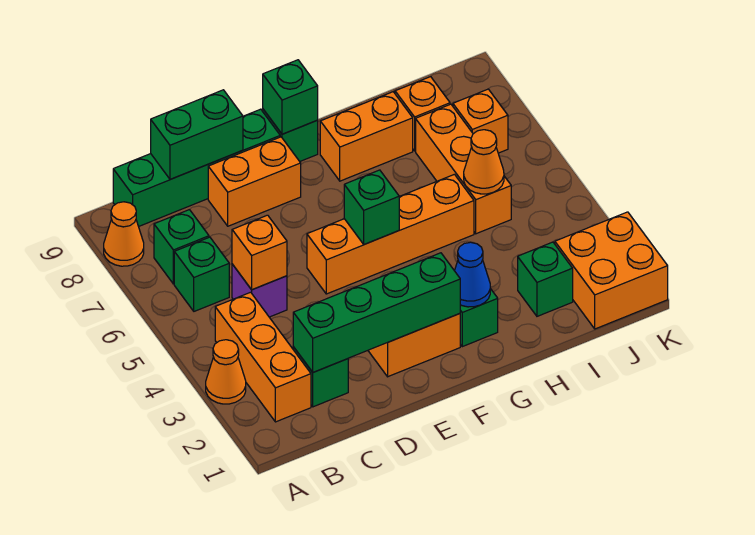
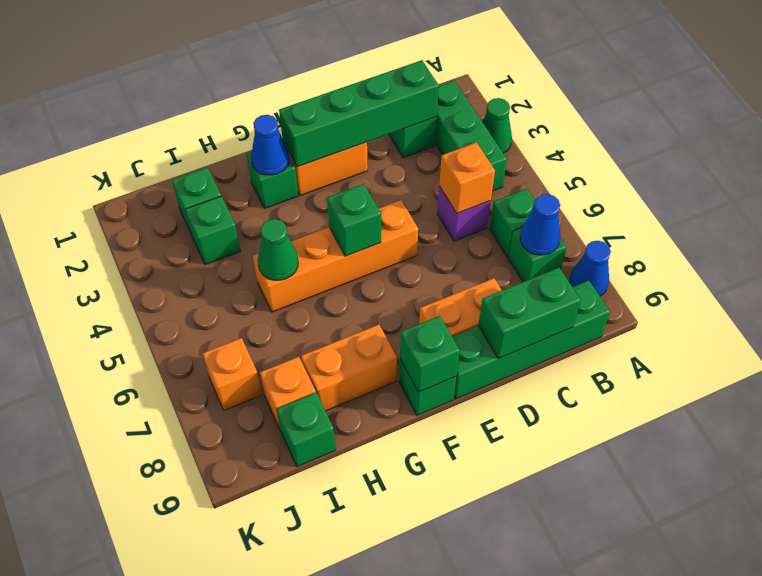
orange cone A3 level 1 -> green cone A3 level 1
orange cone A8 level 1 -> blue cone A8 level 1
orange brick B2:B4 level 1 -> green brick B2:B4 level 1
none -> blue cone B7 level 2
none -> green cone H5 level 2
none -> green brick I3 level 1
orange brick I5:I7 level 1 -> none
orange cone I5 level 2 -> none
none -> green brick I9 level 1
orange brick J1:K2 level 1 -> none

